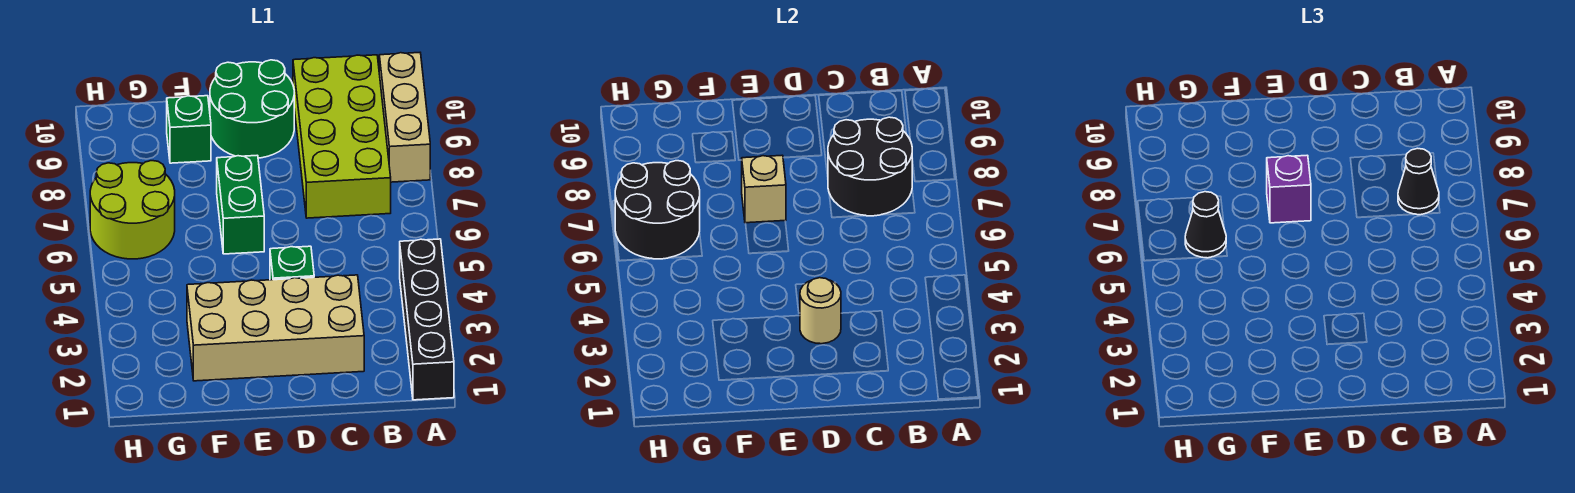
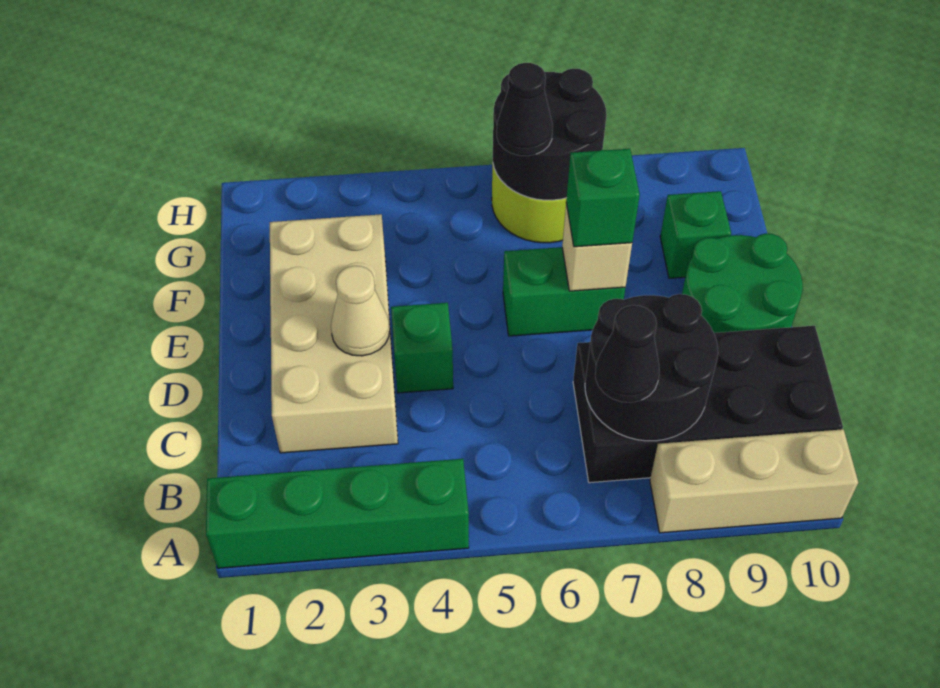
black brick A1:A4 level 1 -> green brick A1:A4 level 1
lime brick B7:C10 level 1 -> black brick B7:C10 level 1
tan round brick D3 level 2 -> tan cone D3 level 2
purple brick E7 level 3 -> green brick E7 level 3

